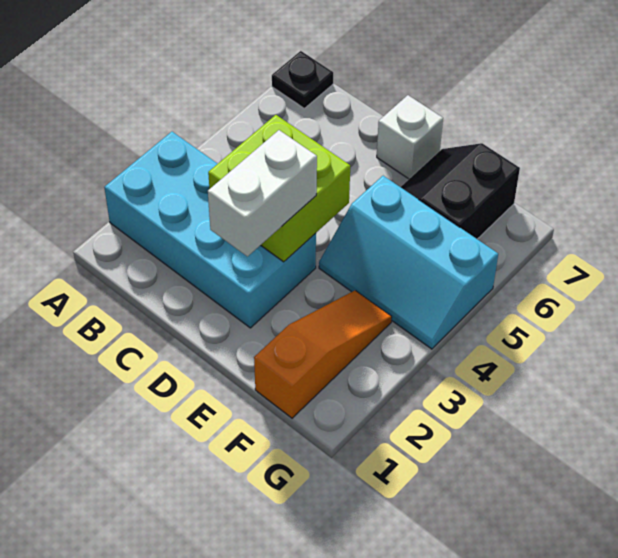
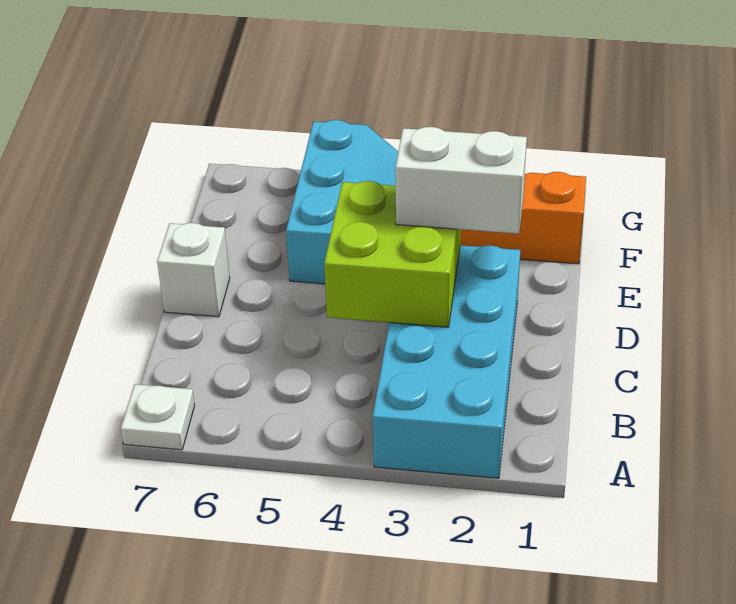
black plate A7 level 1 -> white plate A7 level 1
black slope E6:F7 level 1 top F -> none

